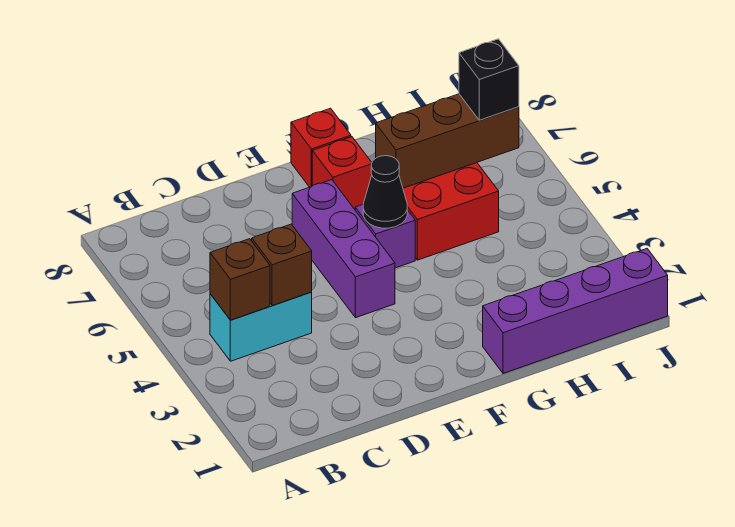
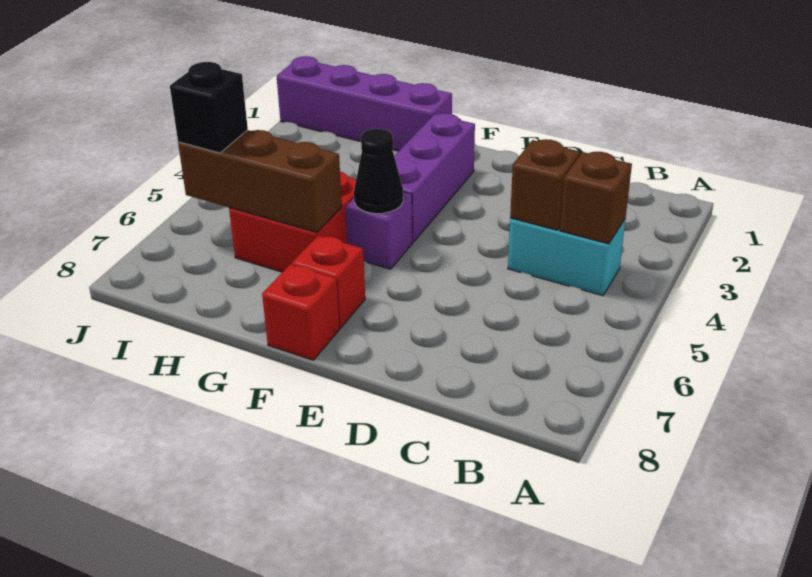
purple brick E4:E6 level 1 -> purple brick F2:F4 level 1

